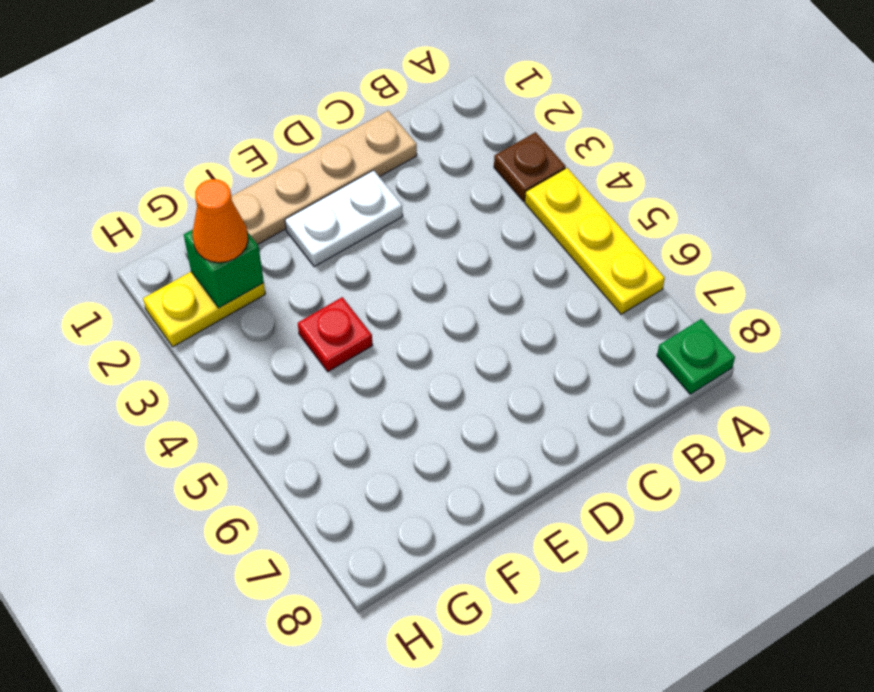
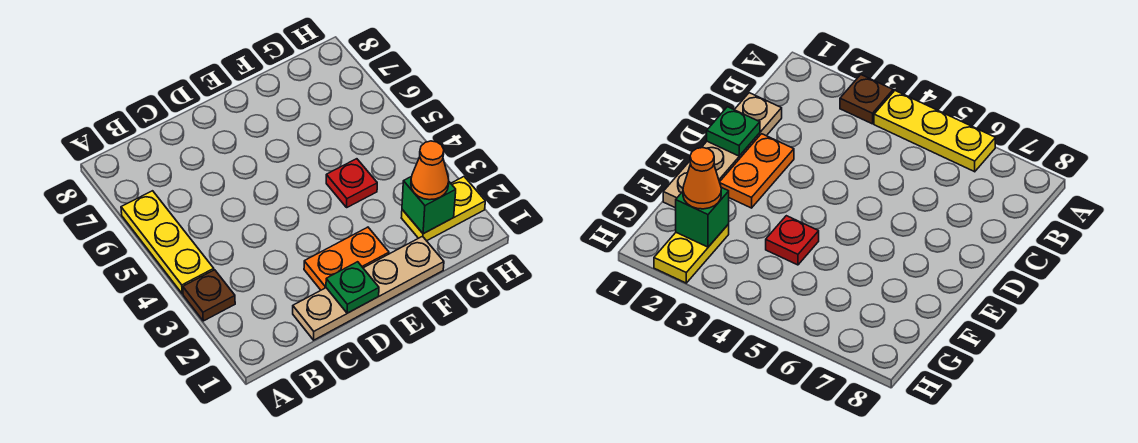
green plate A8 level 1 -> green plate D1 level 2
white plate D2:E2 level 1 -> orange plate D2:E2 level 1

